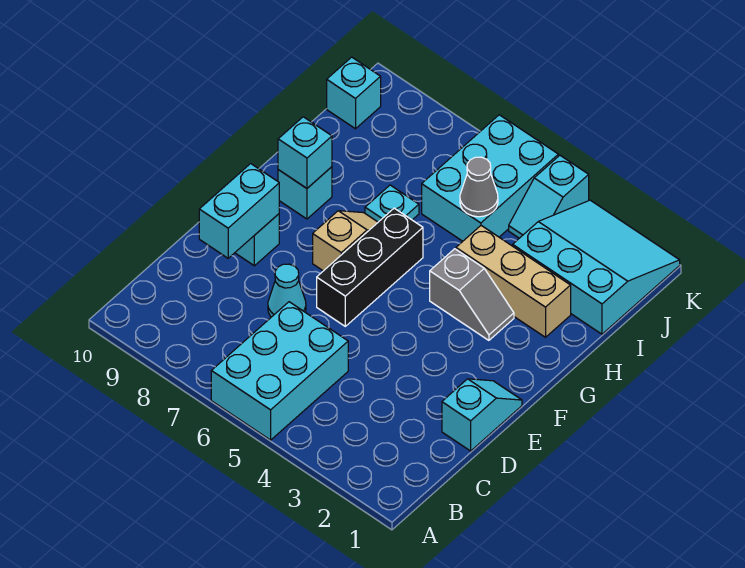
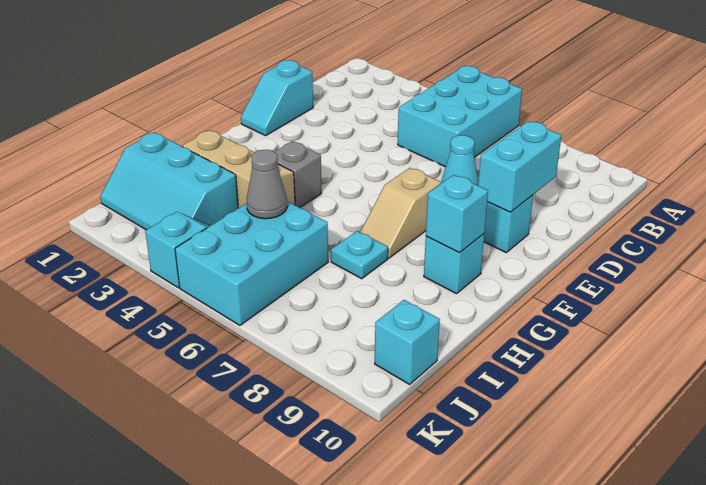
black brick E6:G6 level 1 -> none
cyan slope I1:K3 level 1 top I -> cyan slope I1:J3 level 1 top I

